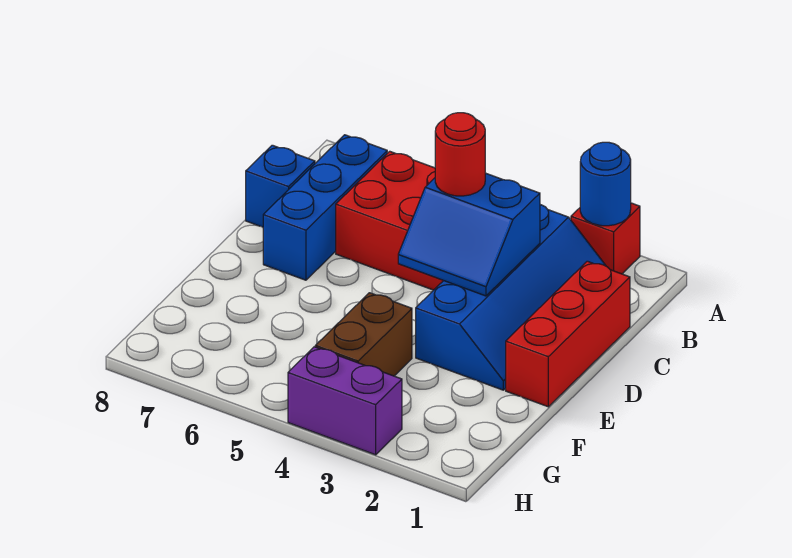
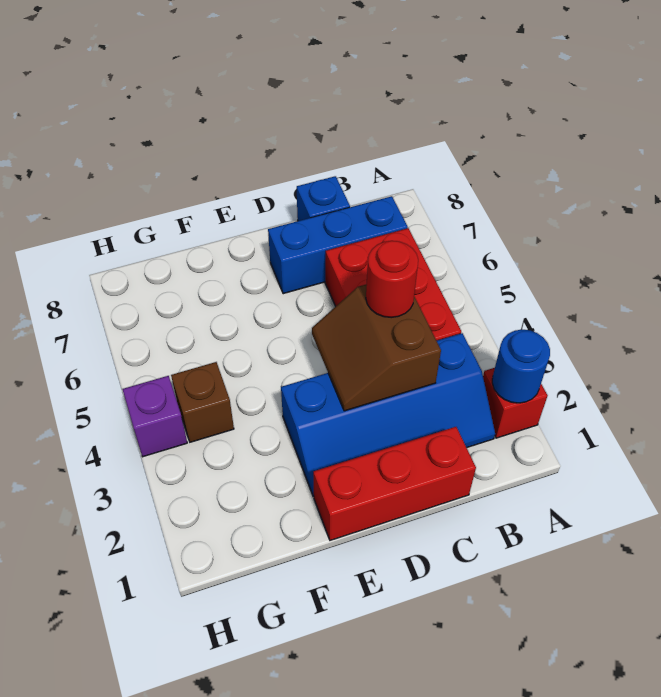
blue slope C3:D4 level 2 top C -> brown slope C3:D4 level 2 top C
brown brick F4:G4 level 1 -> brown brick G4 level 1
purple brick H3:H4 level 1 -> purple brick H4 level 1

